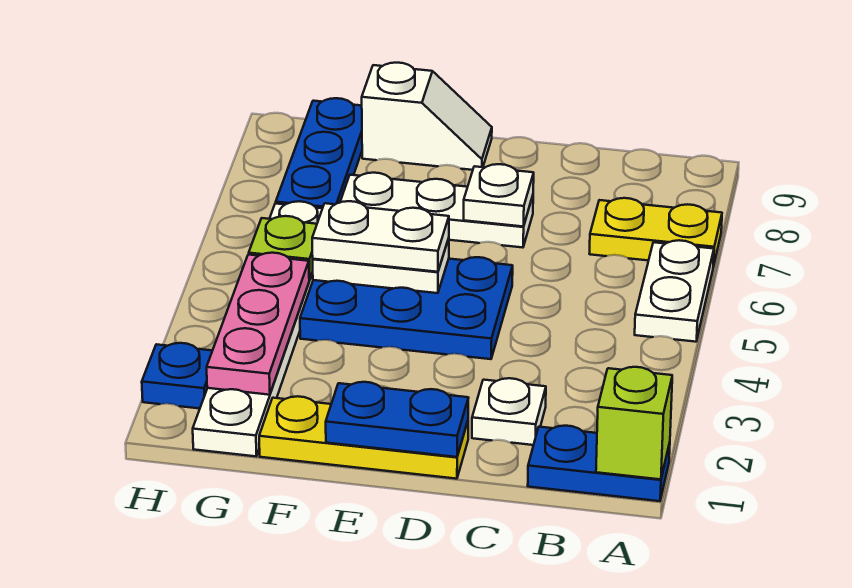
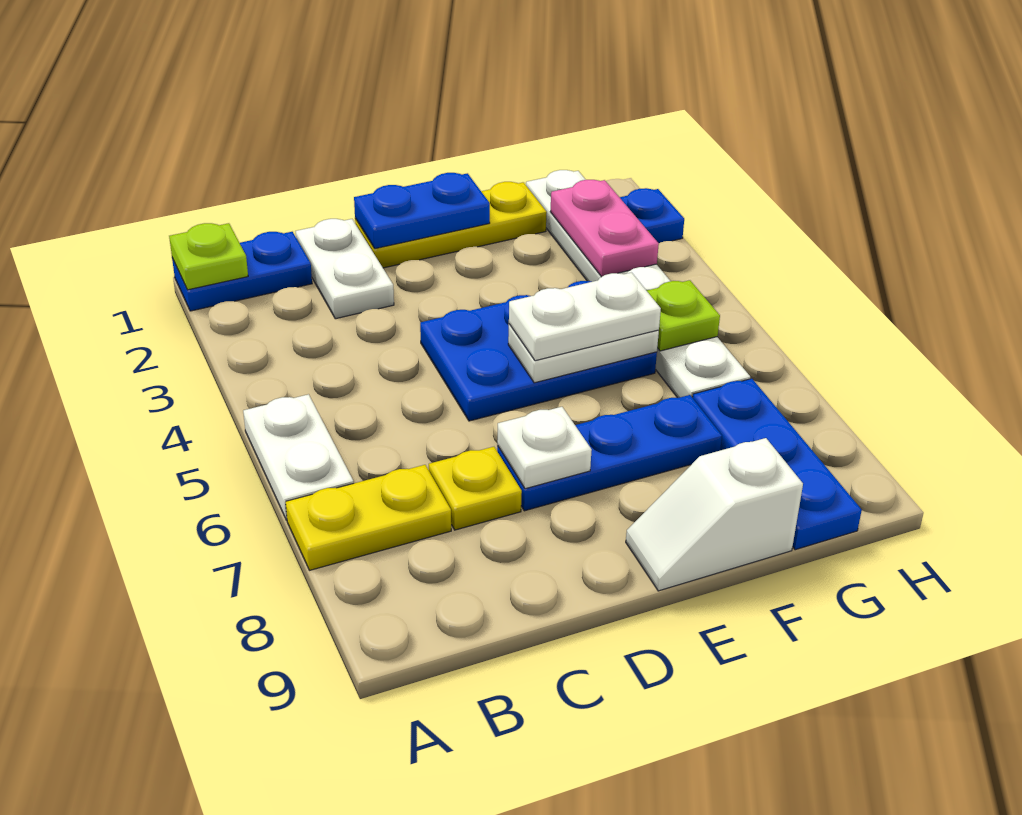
lime brick A1 level 2 -> lime plate A1 level 2
white plate C2 level 1 -> white plate C1:C2 level 1
none -> yellow plate C7 level 1
white plate D7:F7 level 1 -> blue plate D7:F7 level 1
pink plate G2:G4 level 2 -> pink plate G2:G3 level 2

